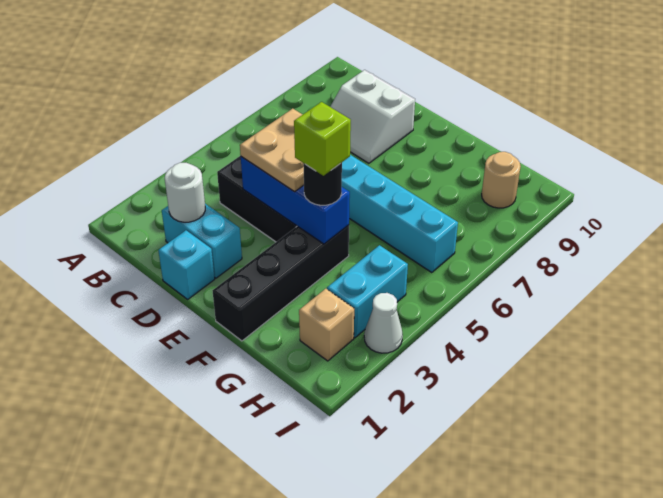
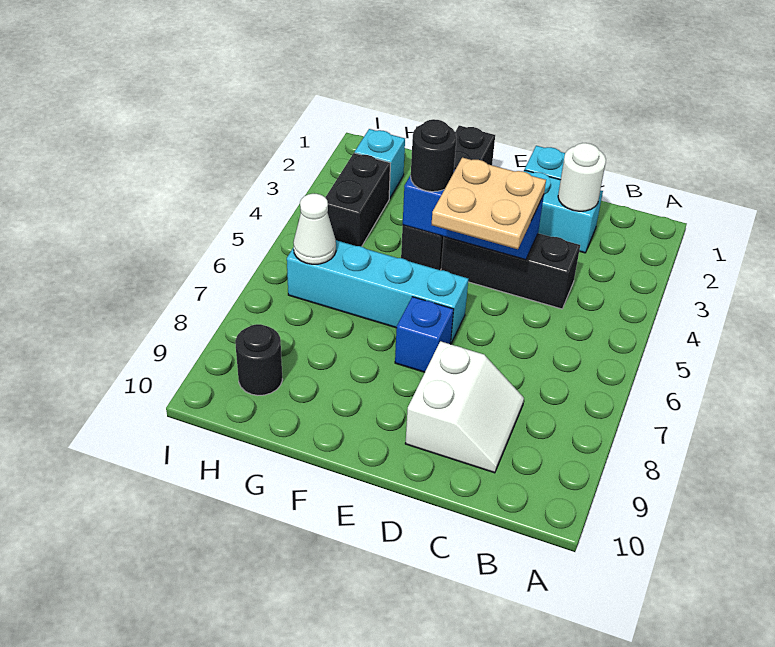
white slope C8:D9 level 1 top 9 -> white slope C8:D9 level 1 top D
none -> blue brick E7 level 1
lime brick F4 level 4 -> none
tan brick H2 level 1 -> cyan brick H2 level 1
cyan brick H3:H4 level 1 -> black brick H3:H4 level 1
tan round brick H9 level 1 -> black round brick H9 level 1
white cone I3 level 1 -> white cone H6 level 2

